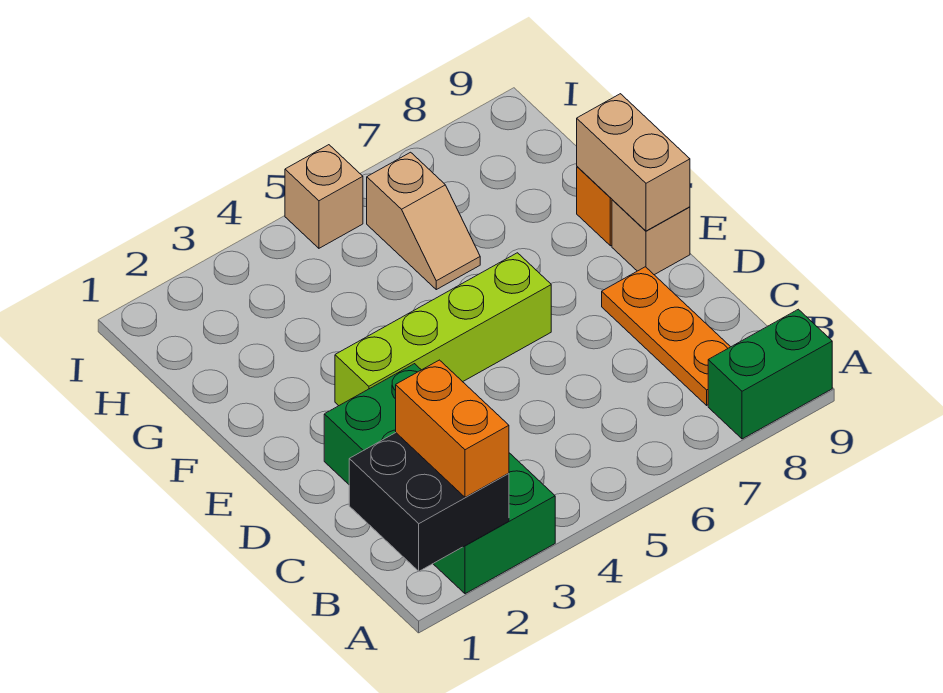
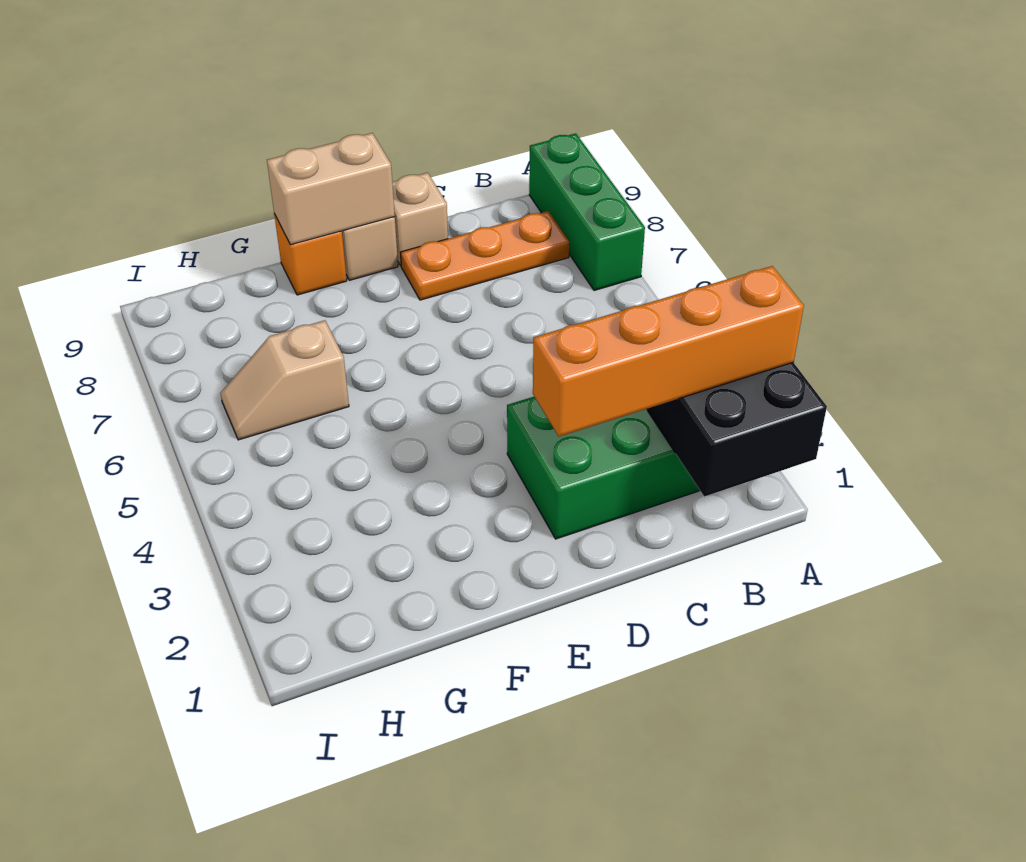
orange brick A2:B2 level 3 -> orange brick A2:D2 level 3
green brick A8:A9 level 1 -> green brick A7:A9 level 1
lime brick E3:E6 level 1 -> none
tan slope G6:H6 level 1 top H -> tan slope G6:H6 level 1 top G
tan brick I5 level 1 -> tan brick D9 level 1

